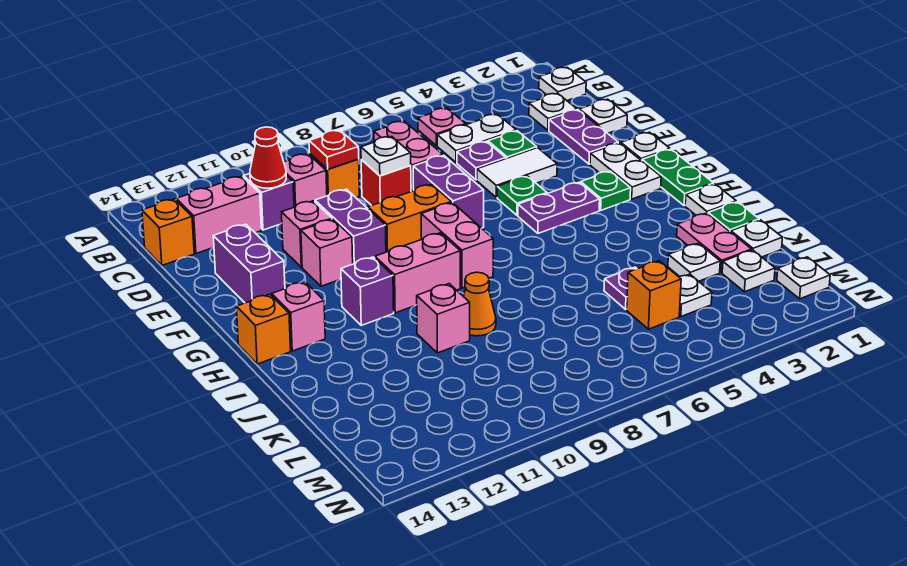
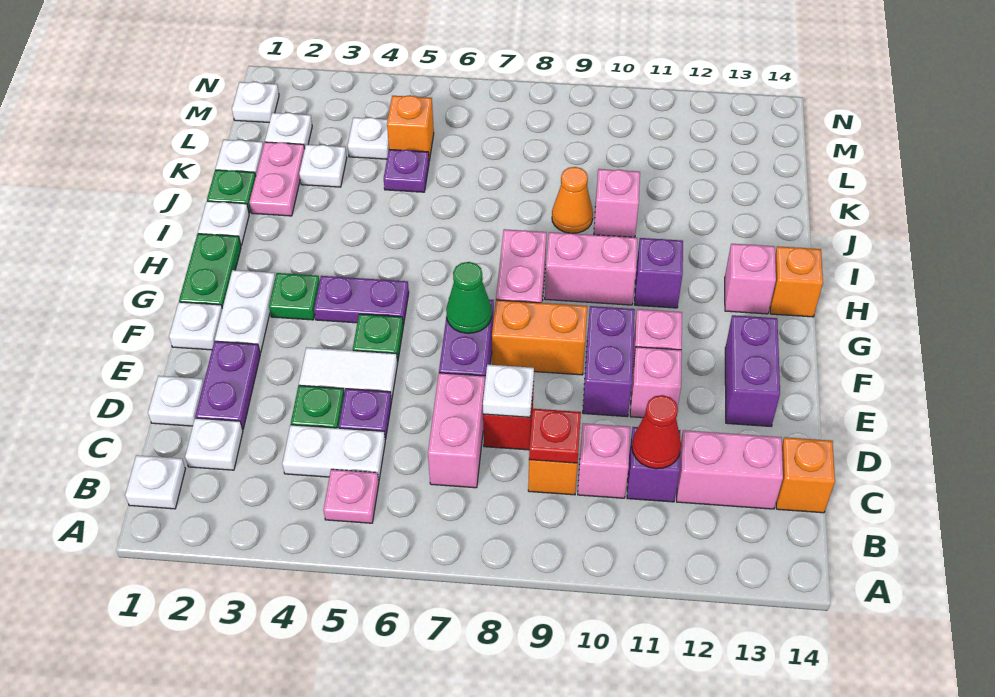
none -> green cone F7 level 2

